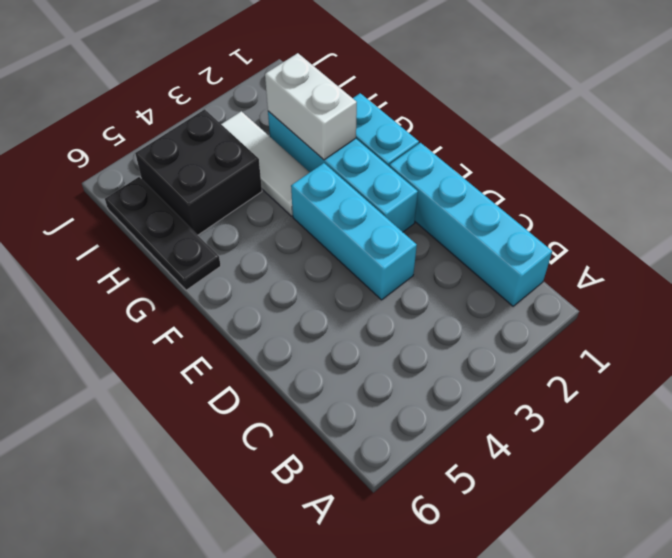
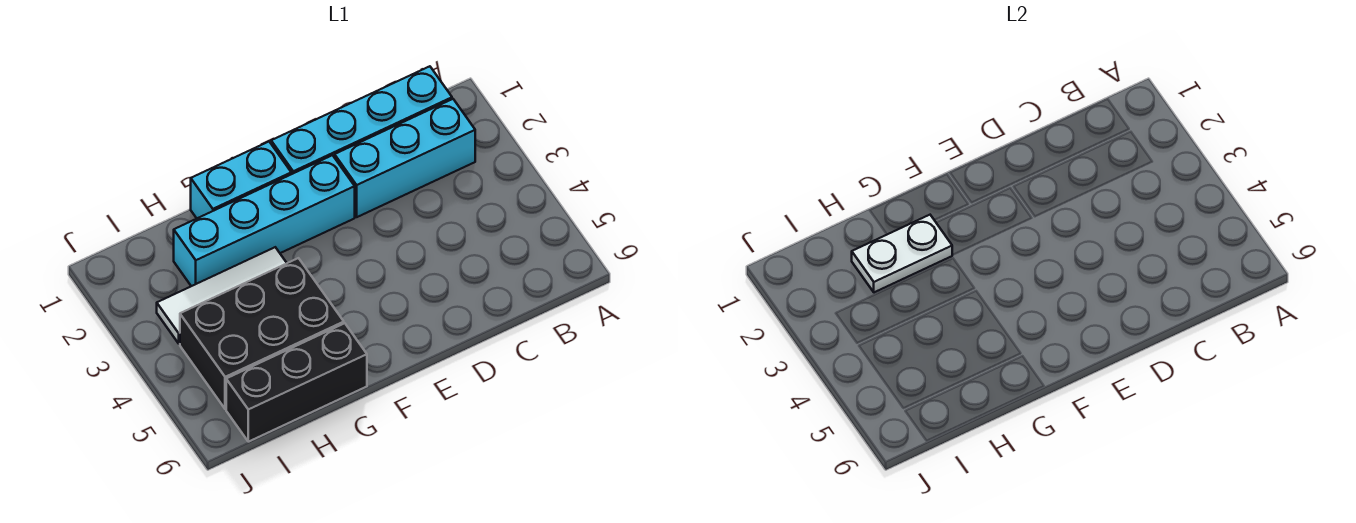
cyan brick D3:F3 level 1 -> cyan brick B2:D2 level 1
white brick G2:H2 level 2 -> white plate G2:H2 level 2
black plate G6:I6 level 1 -> black brick G6:I6 level 1
black brick H4:I5 level 1 -> black brick G4:I5 level 1

